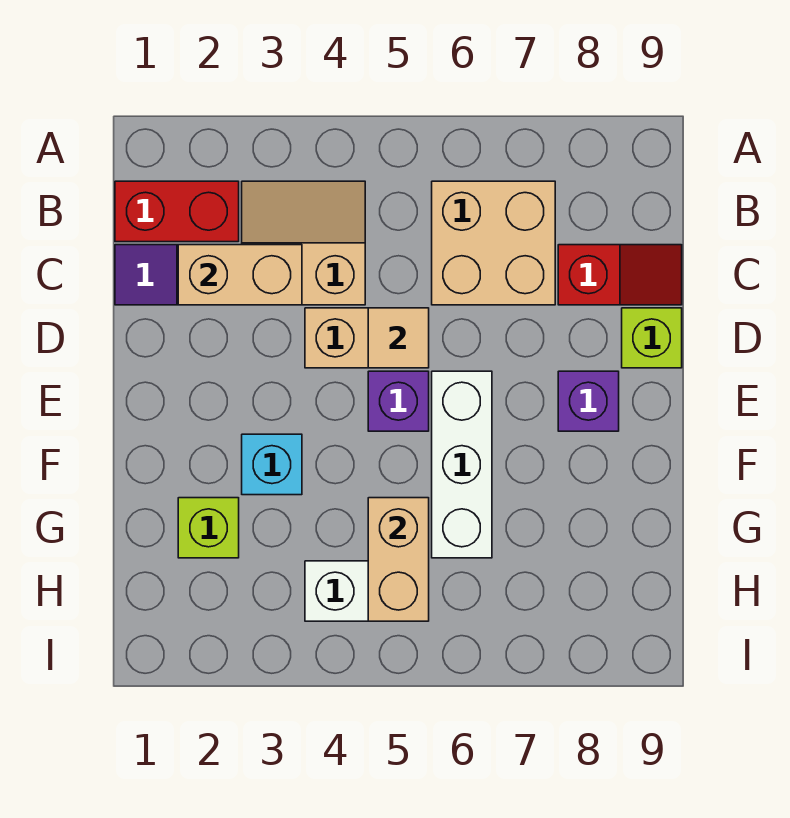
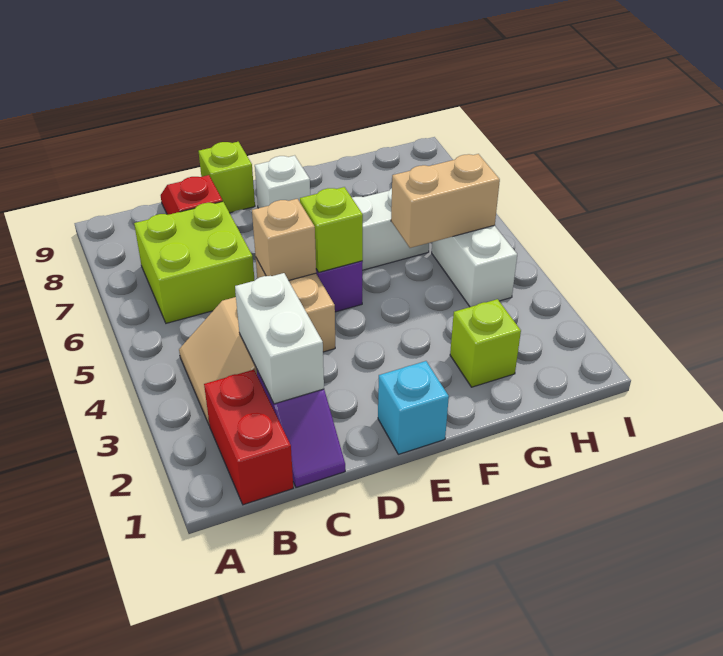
tan brick B6:C7 level 1 -> lime brick B6:C7 level 1
tan brick C2:C3 level 2 -> white brick C2:C3 level 2
tan tile D5 level 2 -> tan brick D5 level 2
none -> lime brick E5 level 2
purple brick E8 level 1 -> white brick E8 level 1
cyan brick F3 level 1 -> cyan brick E1 level 1

